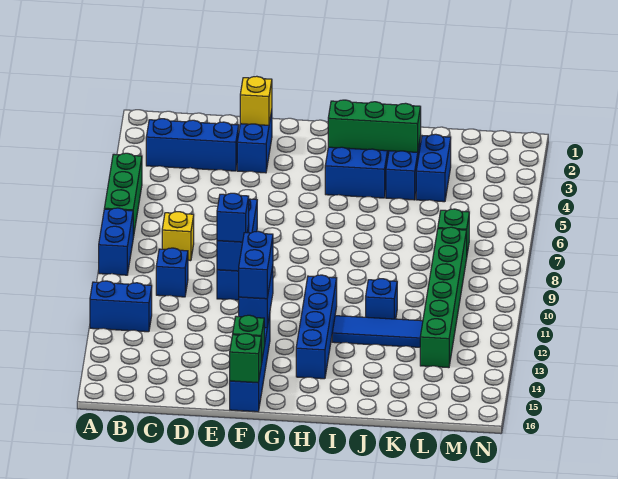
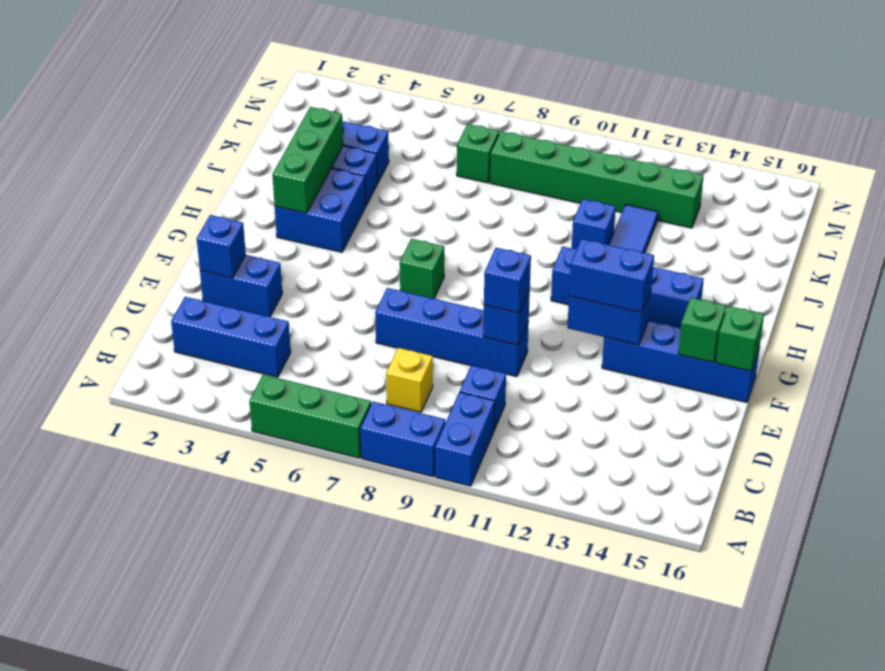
blue brick A12:B12 level 1 -> blue brick A10:B10 level 1
blue brick B3:D3 level 1 -> blue brick C2:C4 level 1
yellow brick E2 level 2 -> blue brick E2 level 2
none -> green brick G7 level 1

